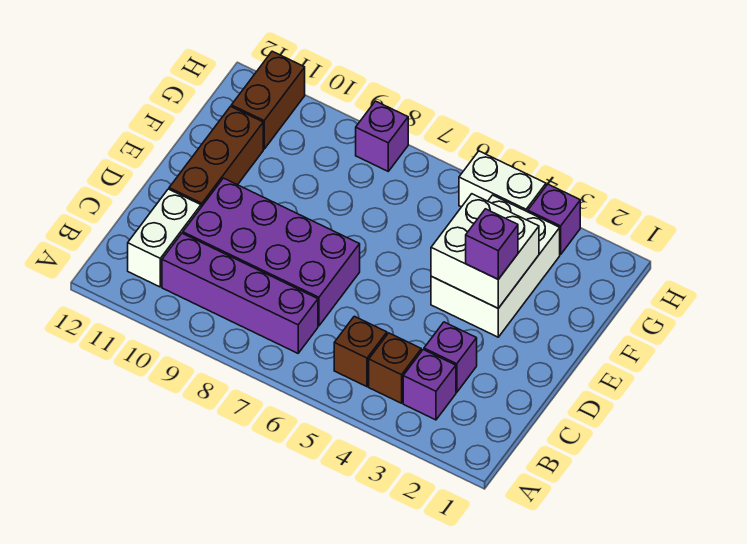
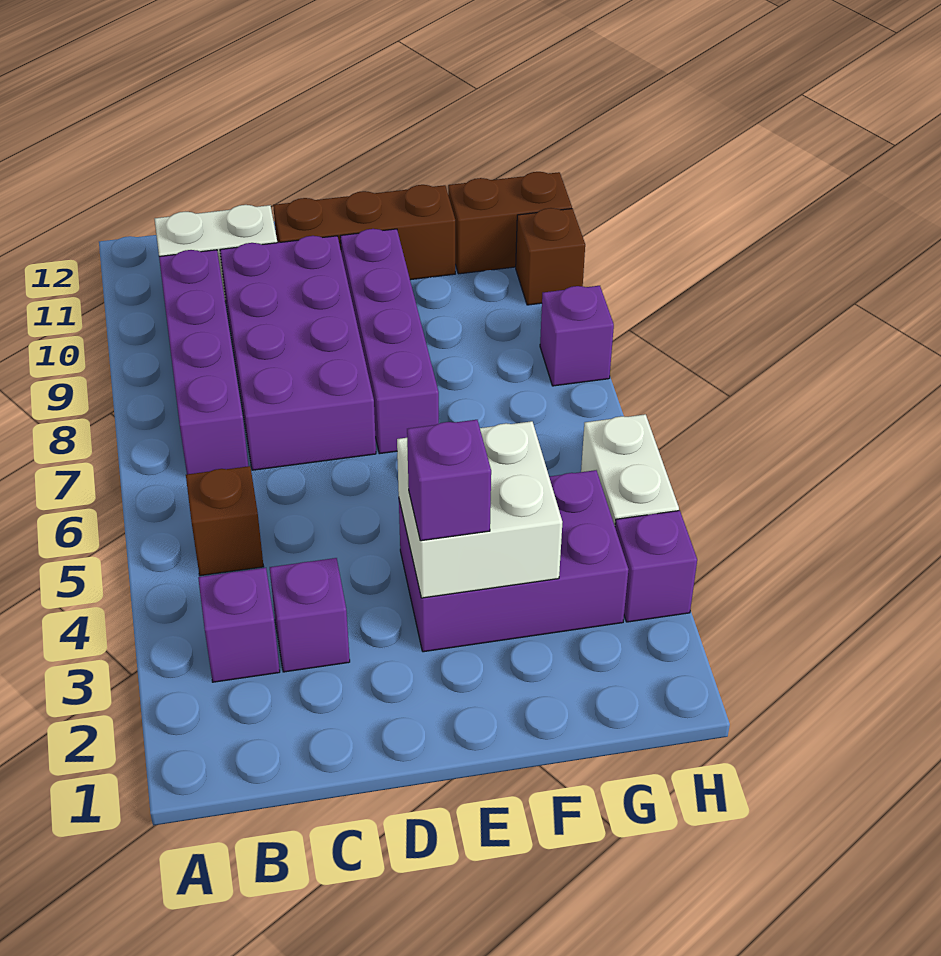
brown brick B4 level 1 -> brown brick H10 level 1
white brick E3:G4 level 1 -> purple brick E3:G4 level 1
none -> purple brick E7:E10 level 1

